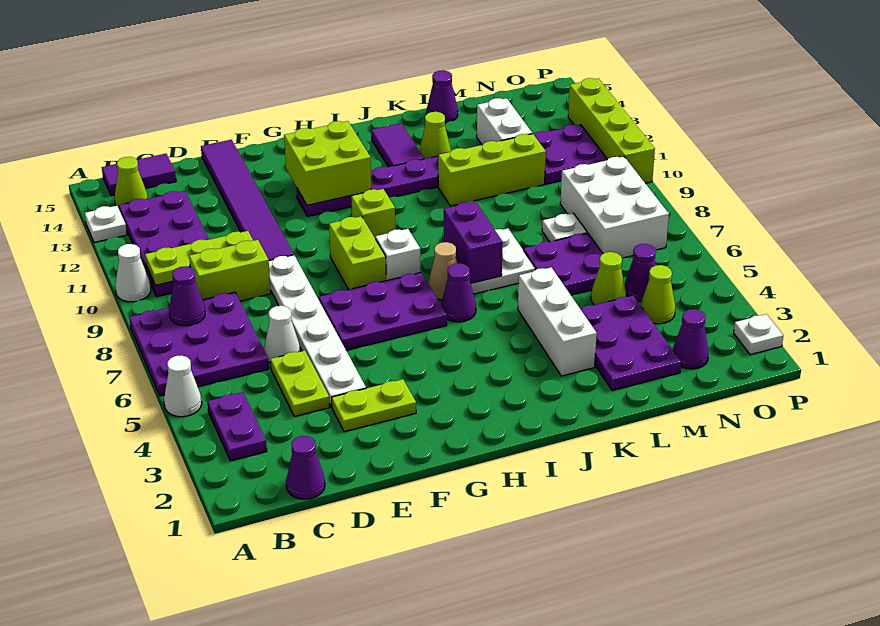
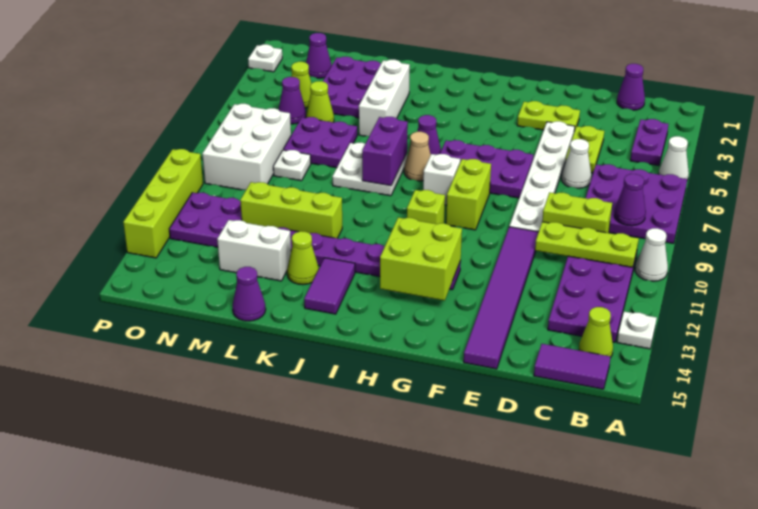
white brick M12:M13 level 1 -> white brick L13:M13 level 1

